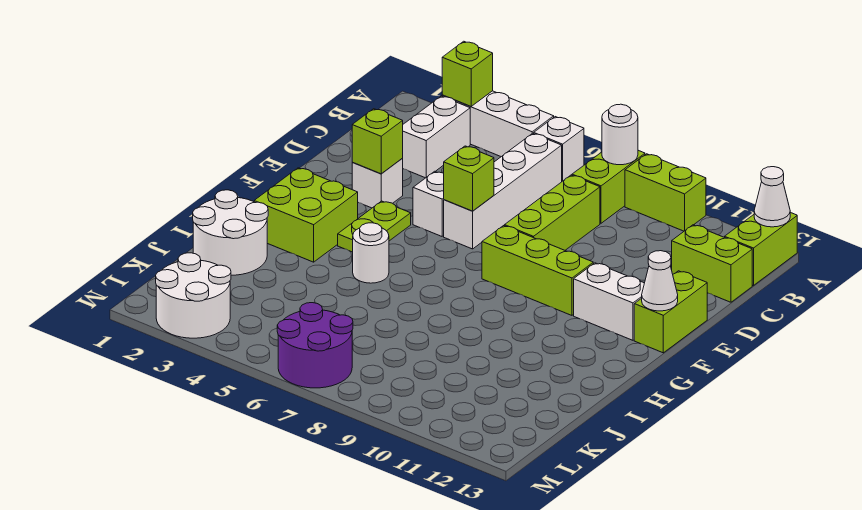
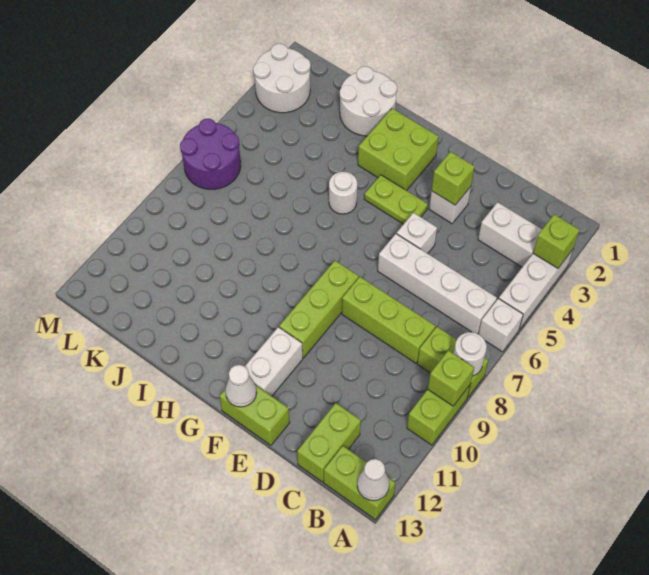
lime brick E6 level 2 -> lime brick A9 level 2

